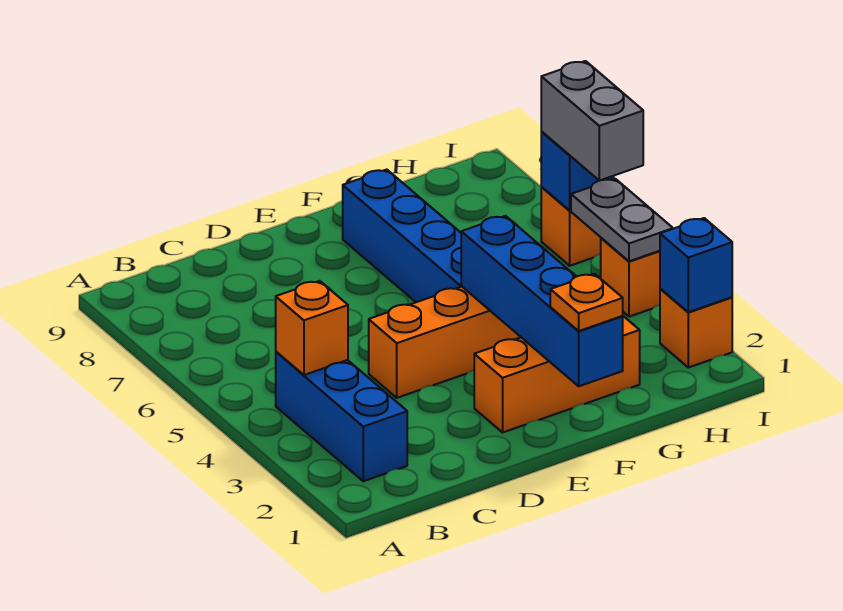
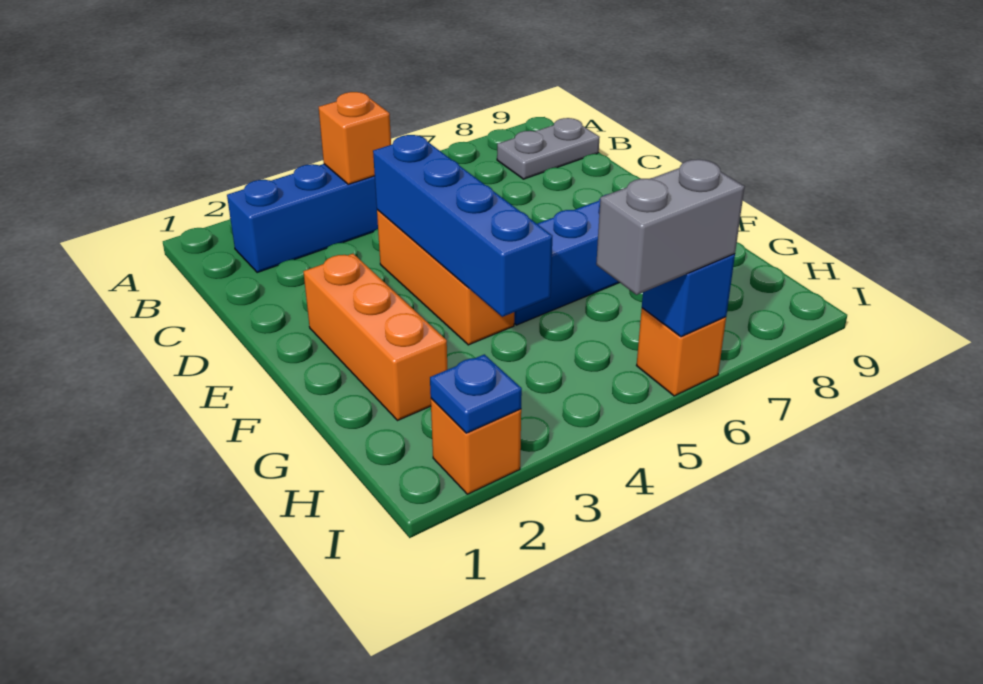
blue brick F1:F4 level 2 -> blue brick D4:G4 level 2
orange plate F1 level 3 -> none
blue brick I2 level 2 -> blue plate I2 level 2
orange brick I4 level 1 -> none
grey plate I4:I5 level 2 -> grey plate B8:B9 level 1

